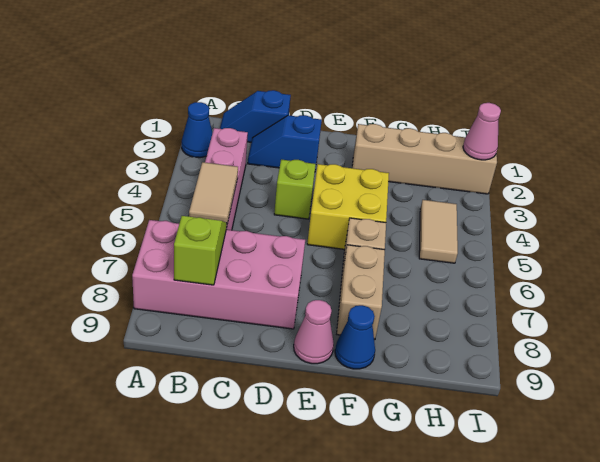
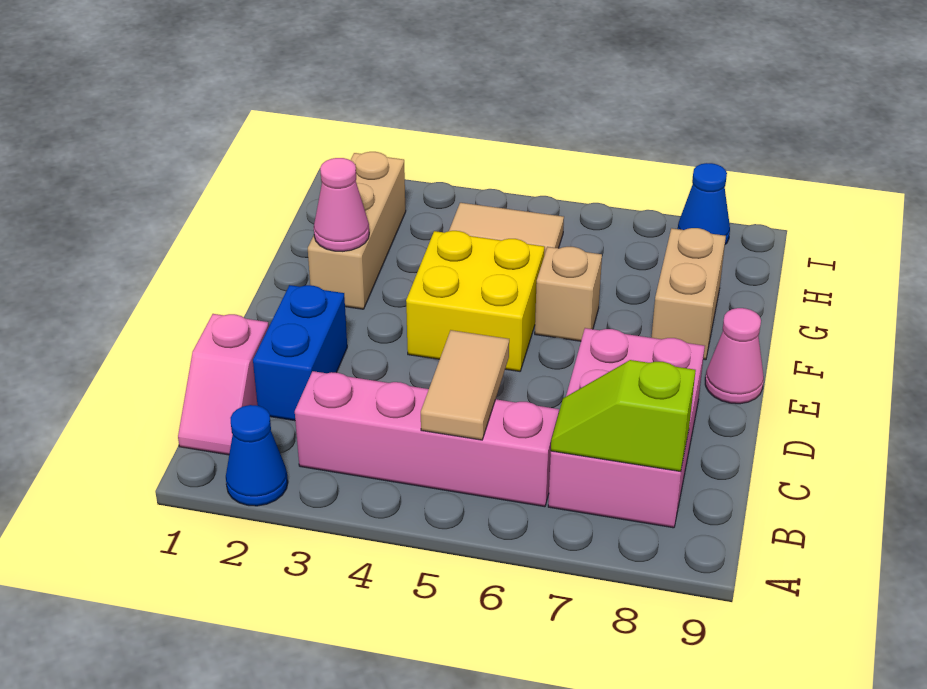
pink brick A7:D8 level 1 -> pink brick B7:D8 level 1
blue slope B1:C1 level 1 top C -> pink slope B1:C1 level 1 top C
tan tile B5:B6 level 2 -> tan tile B5:C5 level 2
blue slope C2:D2 level 1 top D -> blue brick C2:D2 level 1
lime brick D4 level 1 -> none
tan brick F2:I2 level 1 -> tan brick F2:H2 level 1
tan brick F7:F8 level 1 -> tan brick F8:G8 level 1
blue cone F9 level 1 -> blue cone I8 level 1
pink cone I2 level 2 -> pink cone F2 level 2

